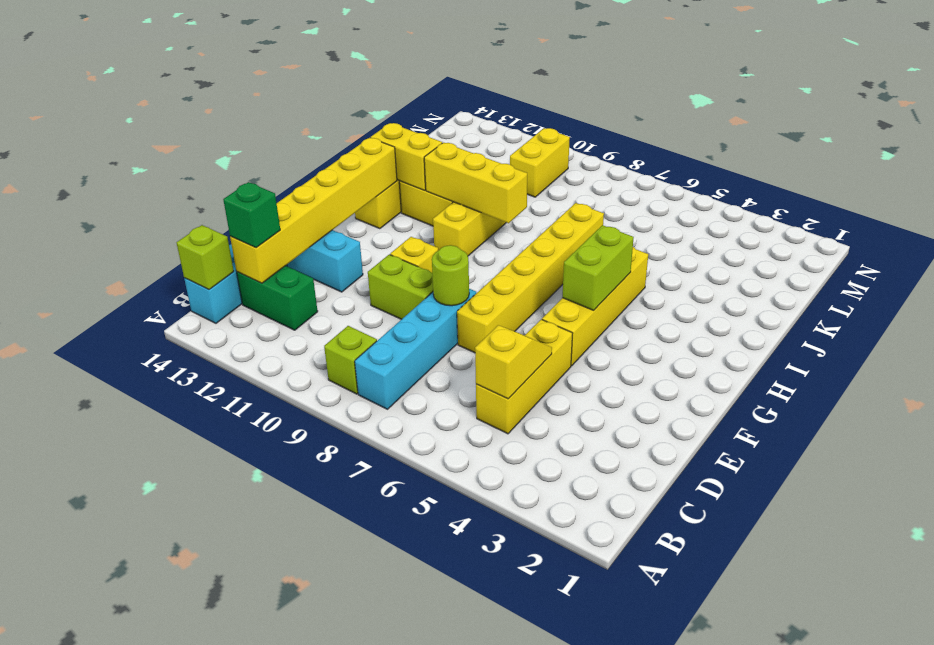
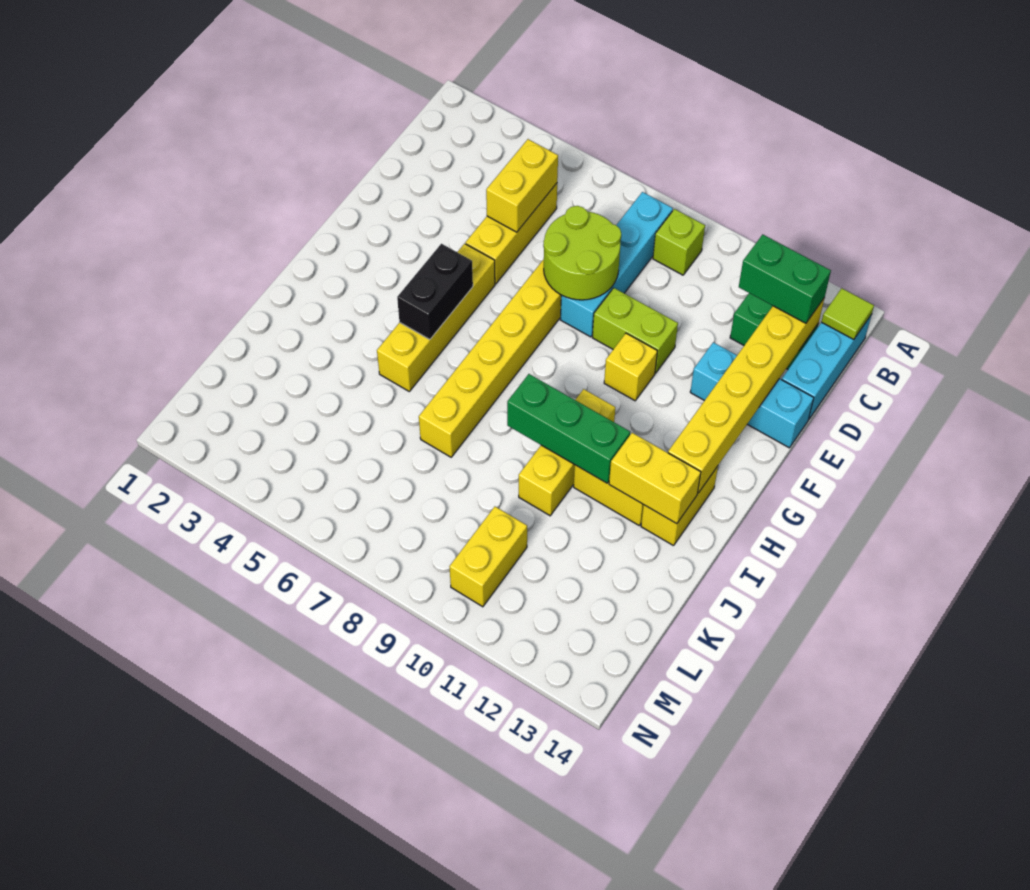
lime brick B14 level 2 -> lime tile B14 level 2
yellow slope C5:D5 level 2 top C -> yellow brick C5:D5 level 2
green brick C13 level 3 -> green brick C12:C13 level 3
lime round brick E8 level 2 -> lime round brick D7:E8 level 2
lime brick G5:H5 level 2 -> black brick G5:H5 level 2
yellow brick I9:I11 level 2 -> green brick I9:I11 level 2

